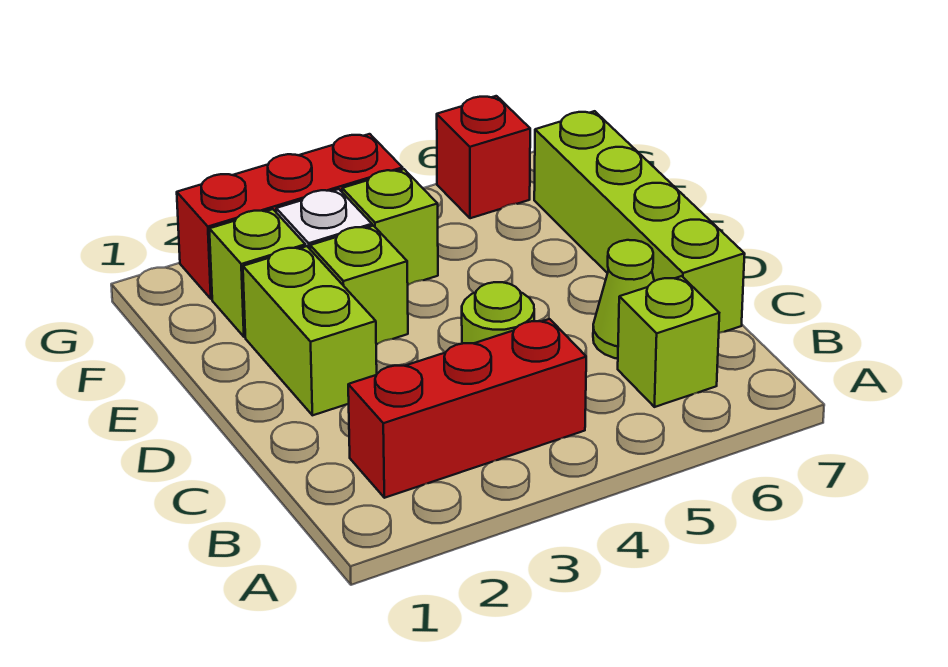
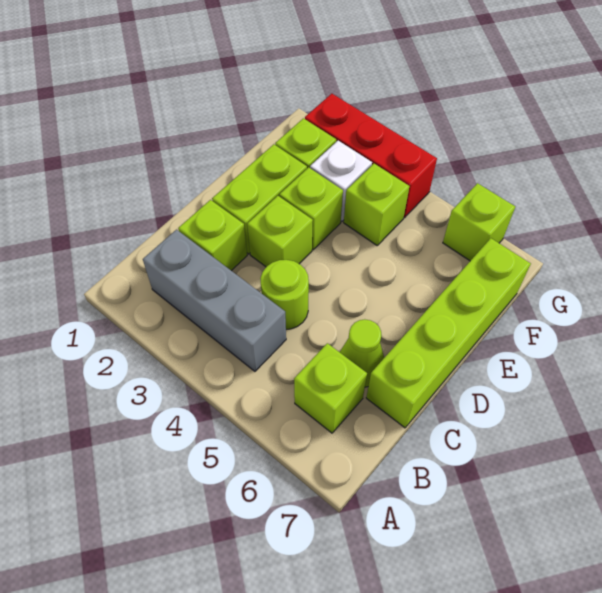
red brick B2:B4 level 1 -> grey brick B2:B4 level 1
none -> lime brick C2 level 1
none -> lime brick D3 level 1
red brick G6 level 1 -> lime brick G6 level 1

